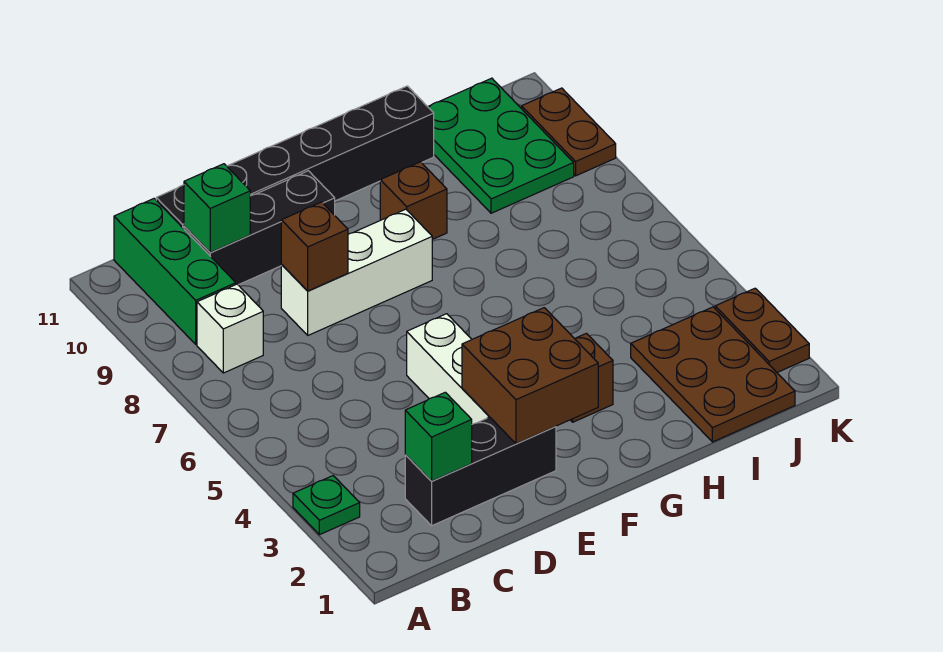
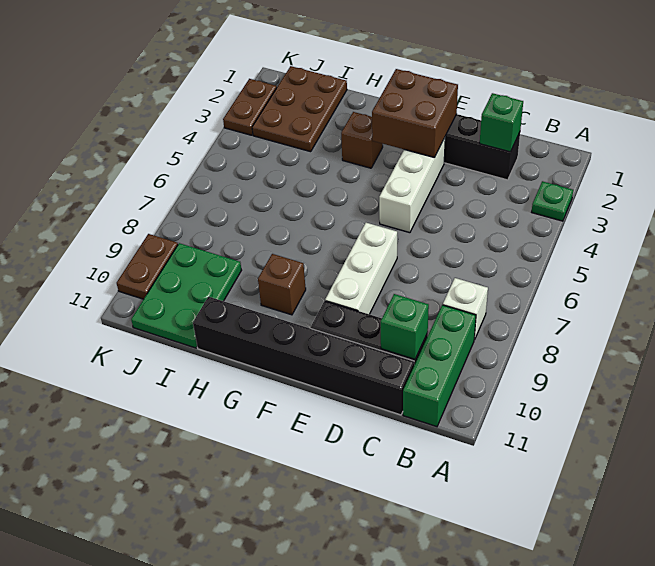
white brick D8:F8 level 1 -> white brick E7:E9 level 1
brown brick D8 level 2 -> none

